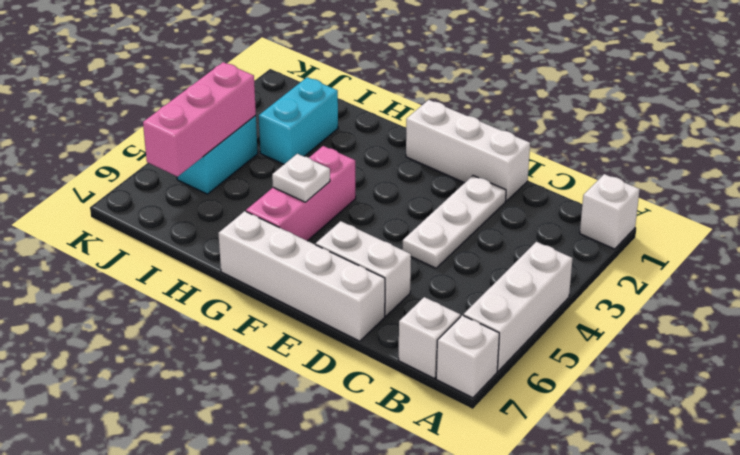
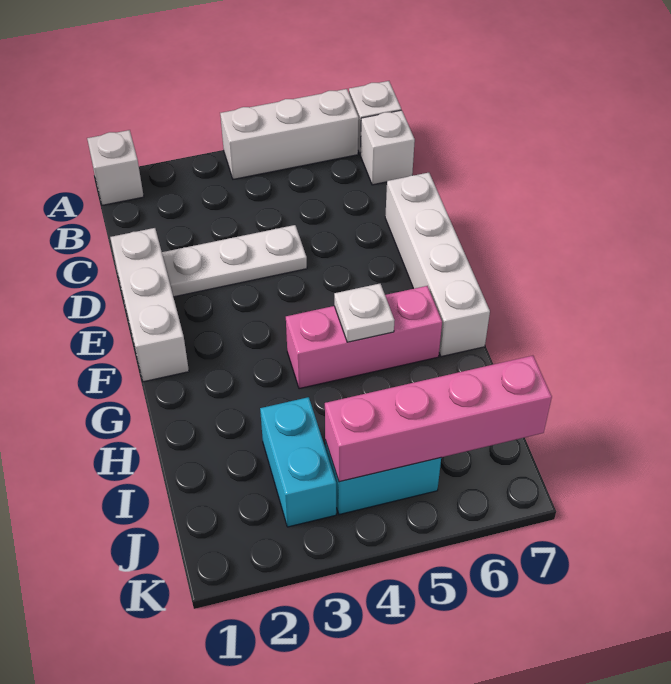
white brick D6:E6 level 1 -> none
cyan brick I2:I3 level 1 -> cyan brick I3:J3 level 1
pink brick J4:J6 level 2 -> pink brick J4:J7 level 2

